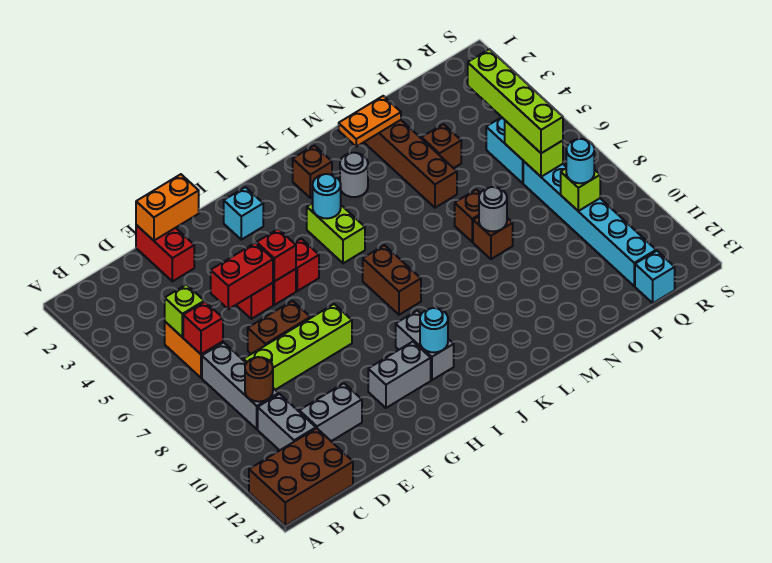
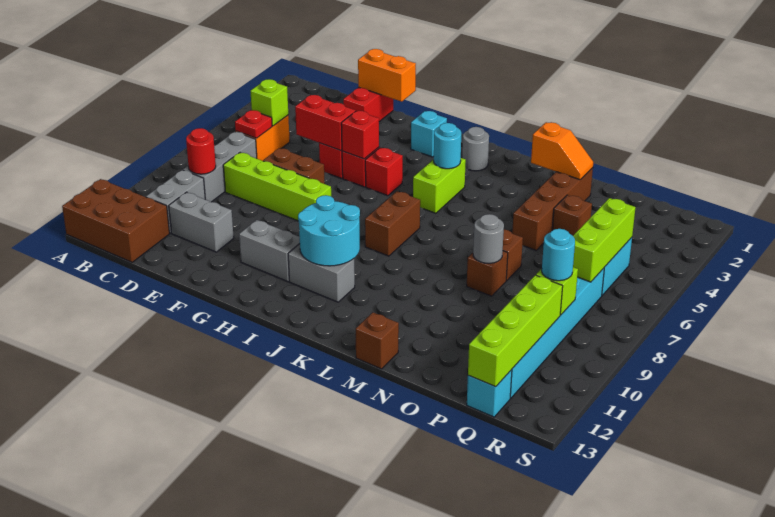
red brick C6 level 2 -> red plate C6 level 2
brown round brick C9 level 2 -> red round brick C9 level 2
grey brick I10:I11 level 1 -> grey brick I11:J11 level 1
cyan round brick I11 level 2 -> cyan round brick I10:J11 level 2
brown brick K2 level 1 -> brown brick M13 level 1
grey round brick L3 level 1 -> grey round brick J2 level 1
orange plate M2:N2 level 2 -> orange slope M2:N2 level 2 top M
lime brick Q4:Q7 level 3 -> lime brick Q10:Q13 level 2
lime brick Q6:Q7 level 2 -> lime brick Q5:Q7 level 2

